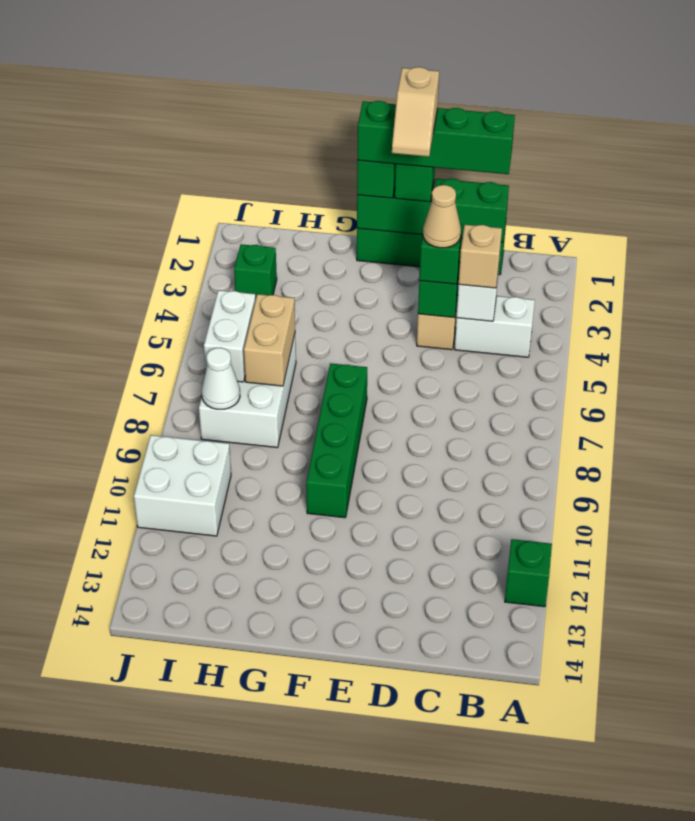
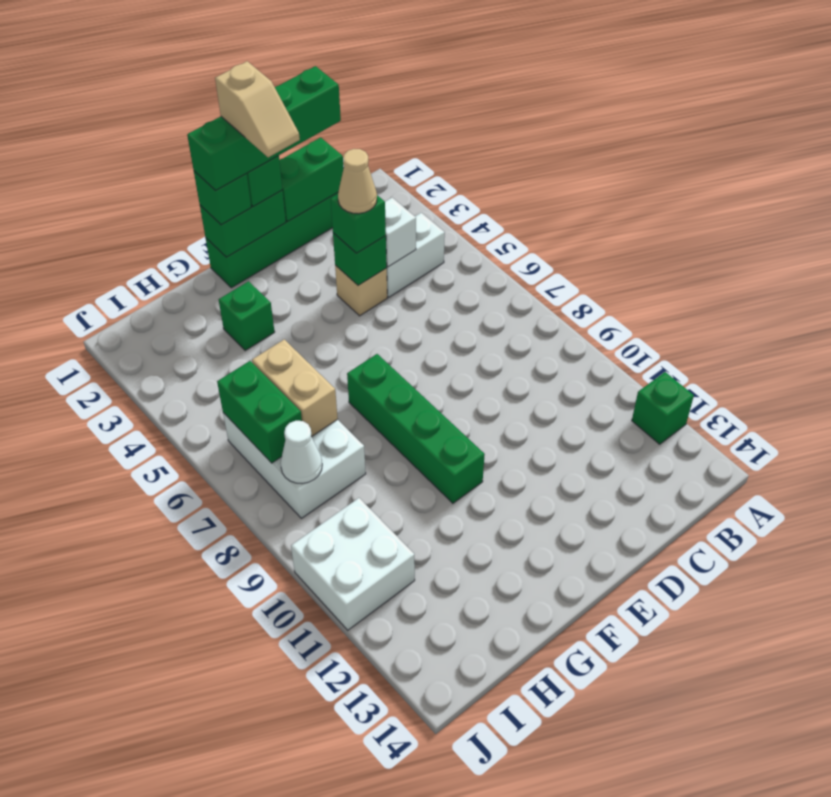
tan brick C4 level 3 -> none
green brick I3 level 1 -> green brick G3 level 1
white brick I6:I7 level 2 -> green brick I6:I7 level 2

